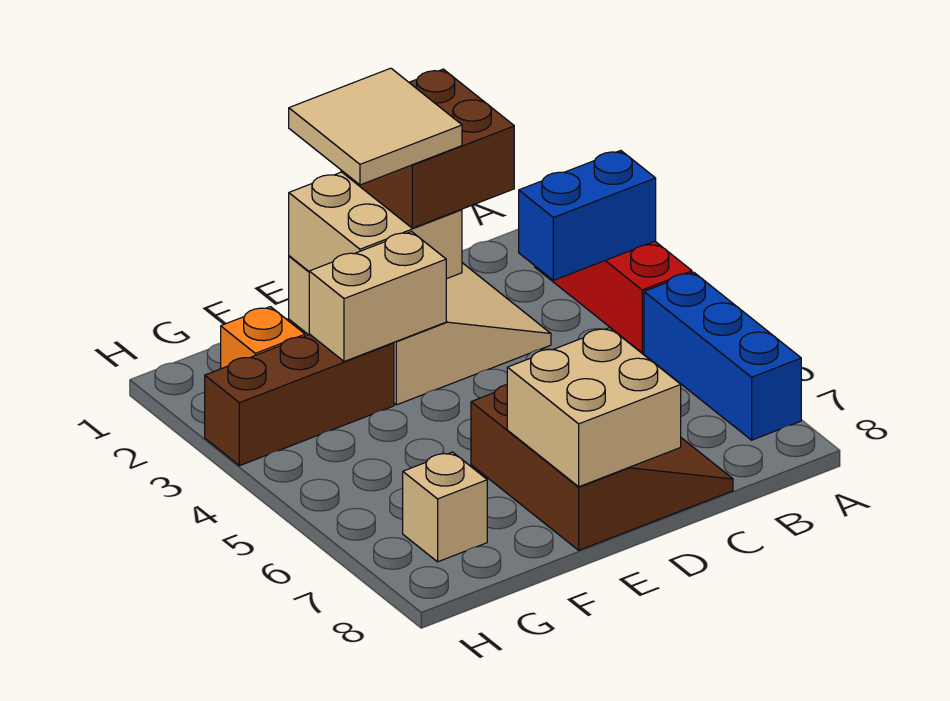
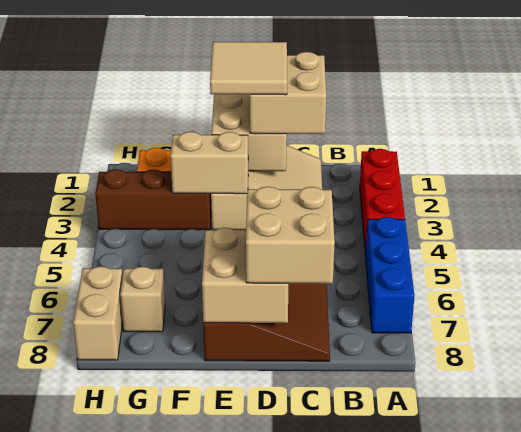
blue brick A3:B3 level 2 -> none
brown brick C1:D2 level 3 -> tan brick C1:D2 level 3
none -> tan brick C7:D8 level 3
none -> tan brick H7:H8 level 1

